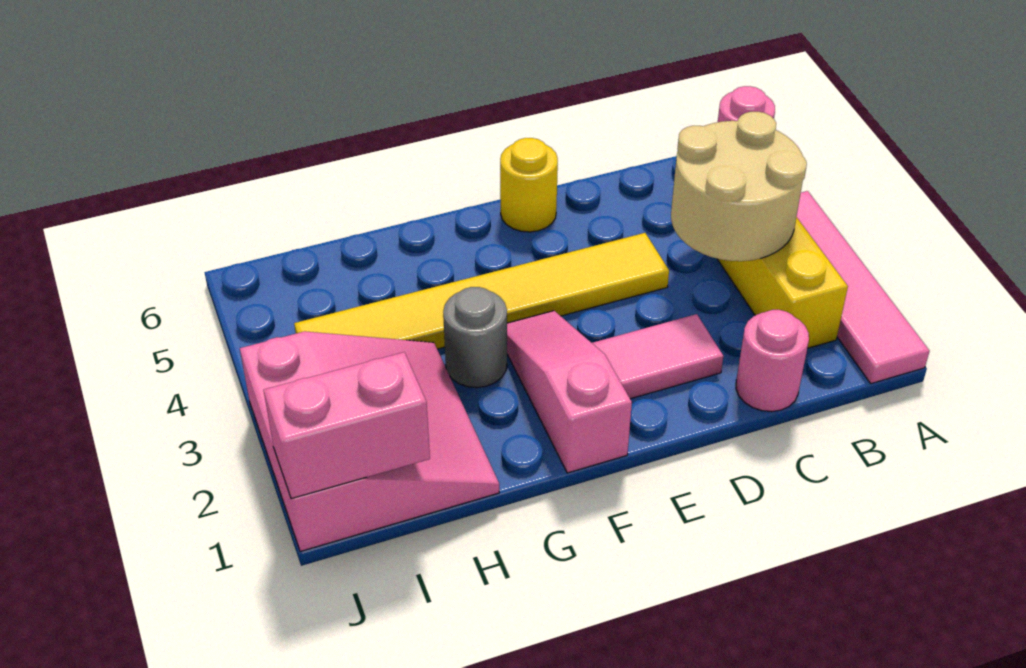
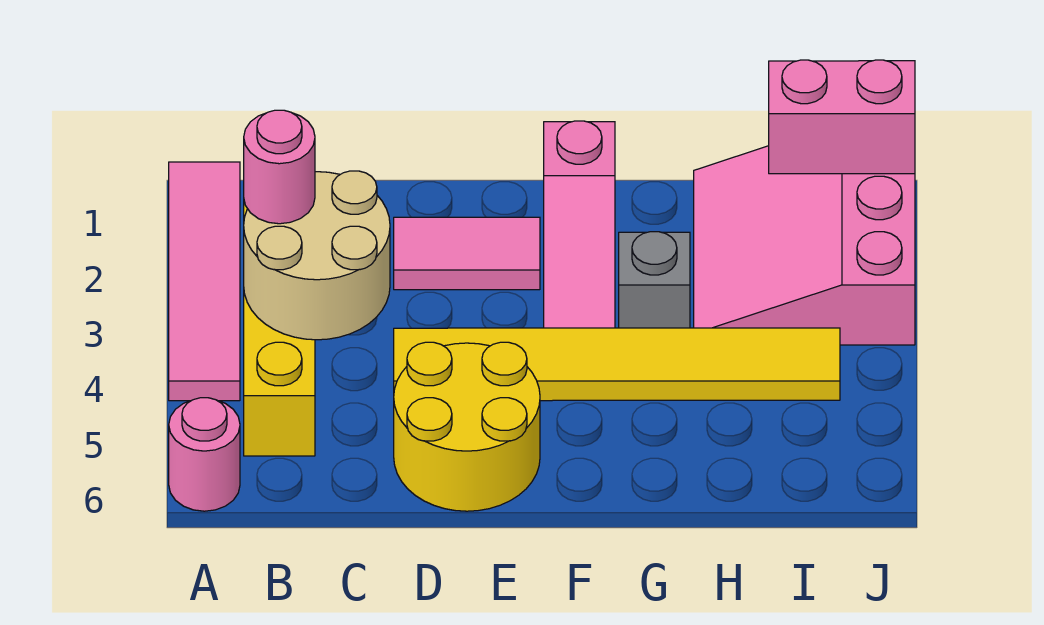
pink round brick C1 level 1 -> pink round brick B3 level 3
yellow round brick E6 level 1 -> yellow round brick D5:E6 level 1
grey round brick G3 level 1 -> grey brick G3 level 1

